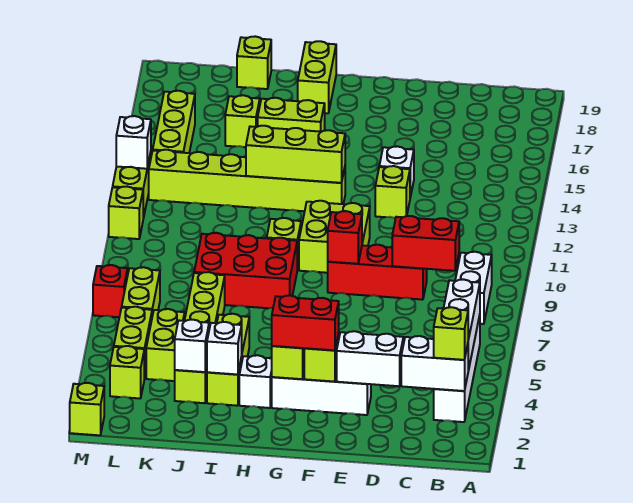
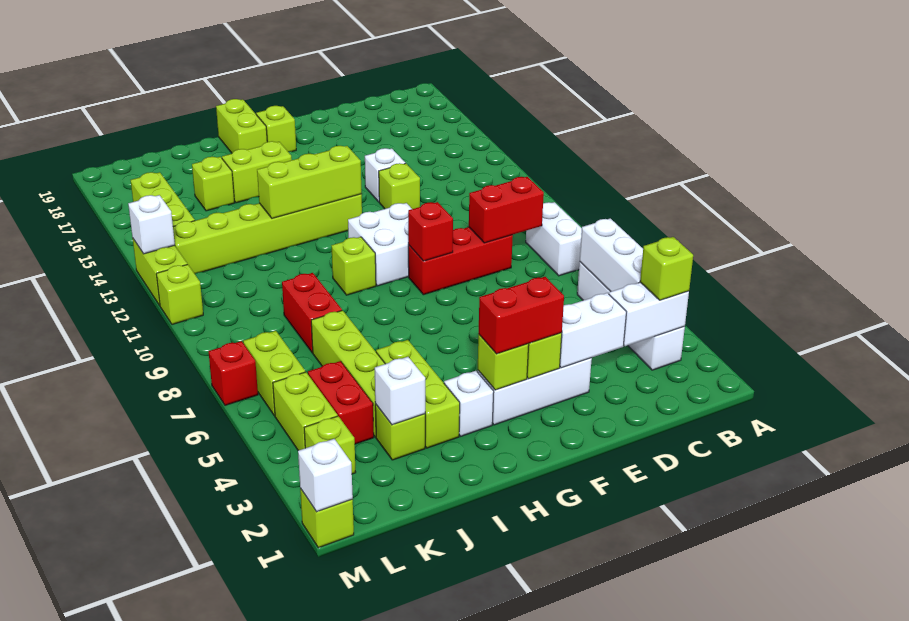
lime brick F10:G11 level 1 -> white brick F10:G11 level 1
red brick H8:J9 level 1 -> red brick J8:J9 level 1
white brick I3 level 2 -> white brick M1 level 2
lime brick J19 level 1 -> lime brick G18 level 1
lime brick K4:K5 level 1 -> red brick K4:K5 level 1

